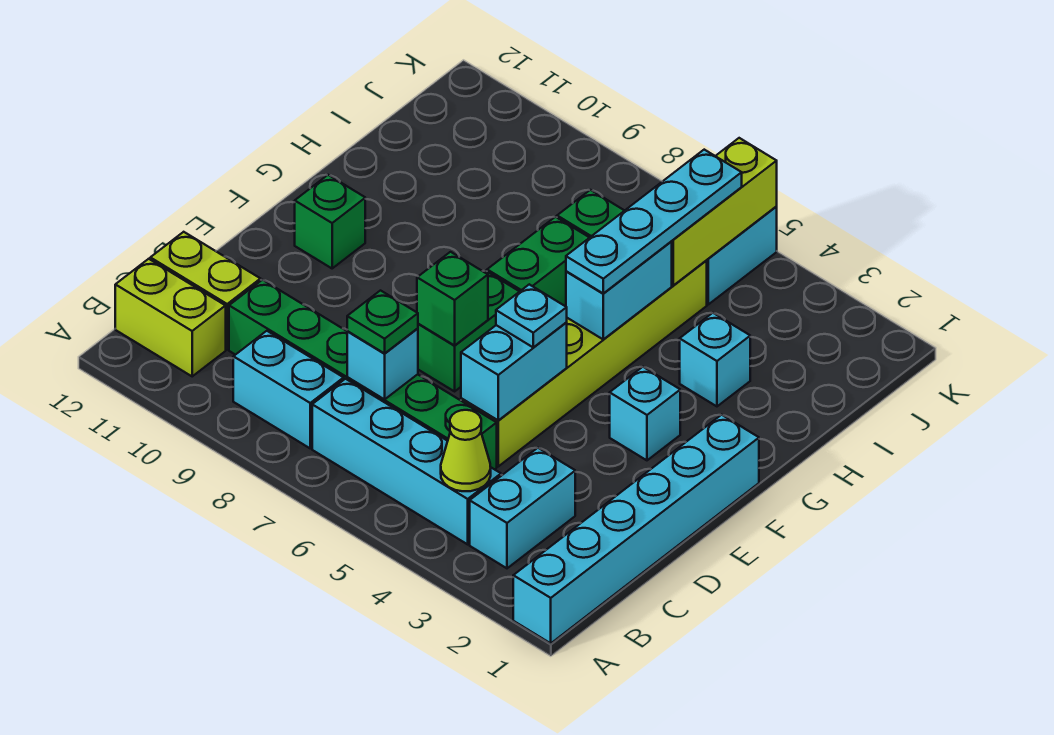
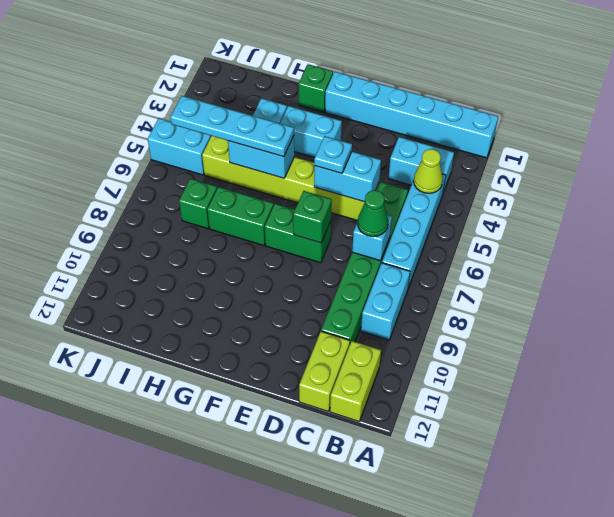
green plate C7 level 3 -> green cone C7 level 3
cyan brick F3 level 1 -> cyan brick F3:G3 level 1
green brick F11 level 1 -> green brick G1 level 1
lime brick I5:K5 level 2 -> none

